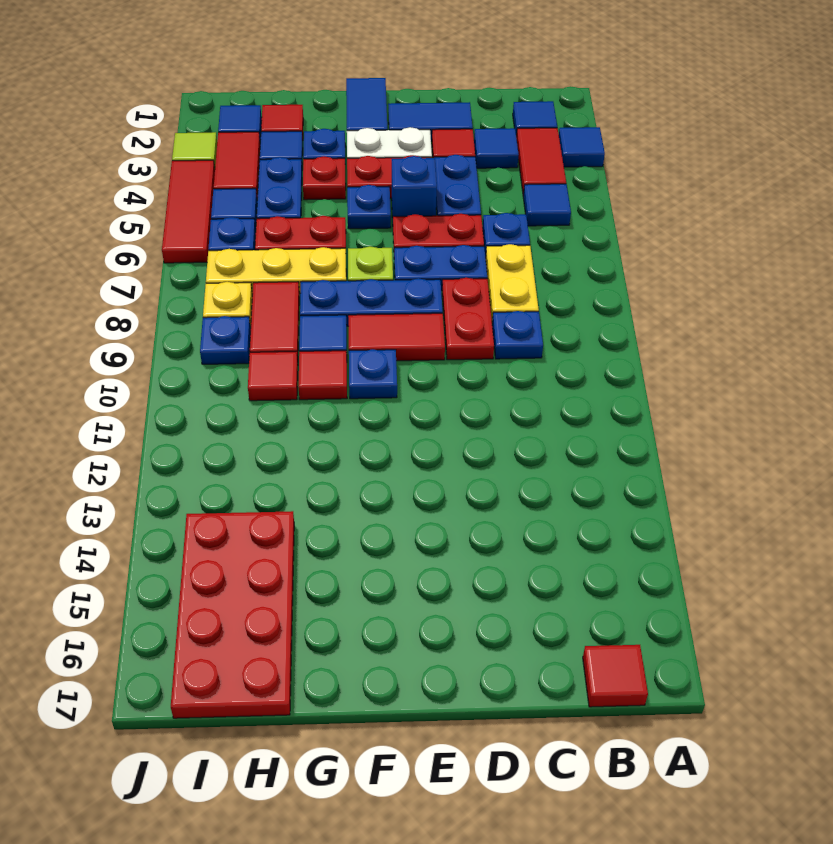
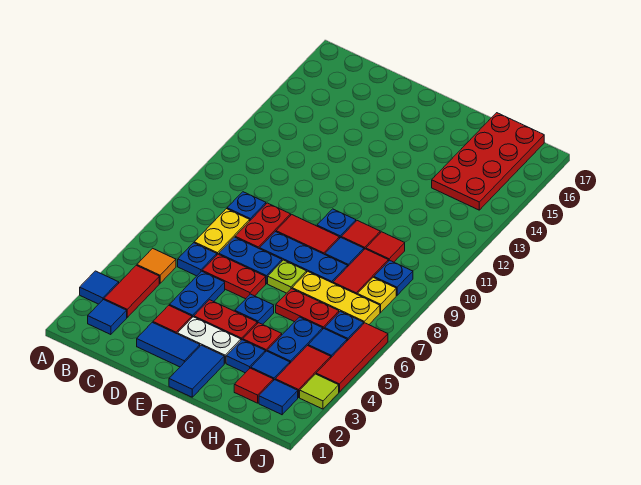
blue tile B5 level 1 -> orange tile B5 level 1
red tile B17 level 1 -> none
blue tile C3 level 1 -> none
blue brick E5 level 1 -> none

